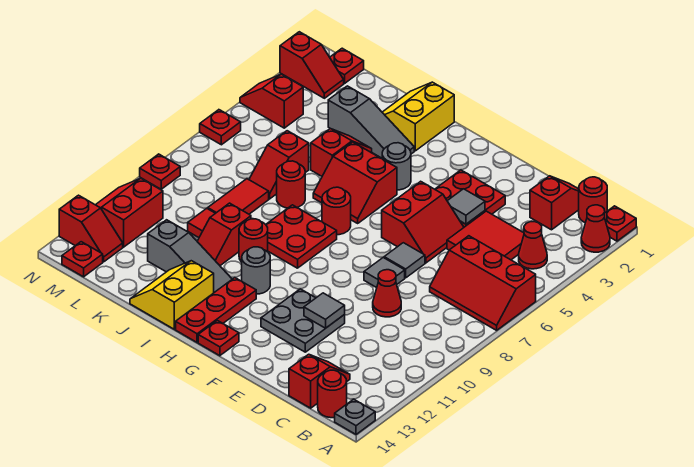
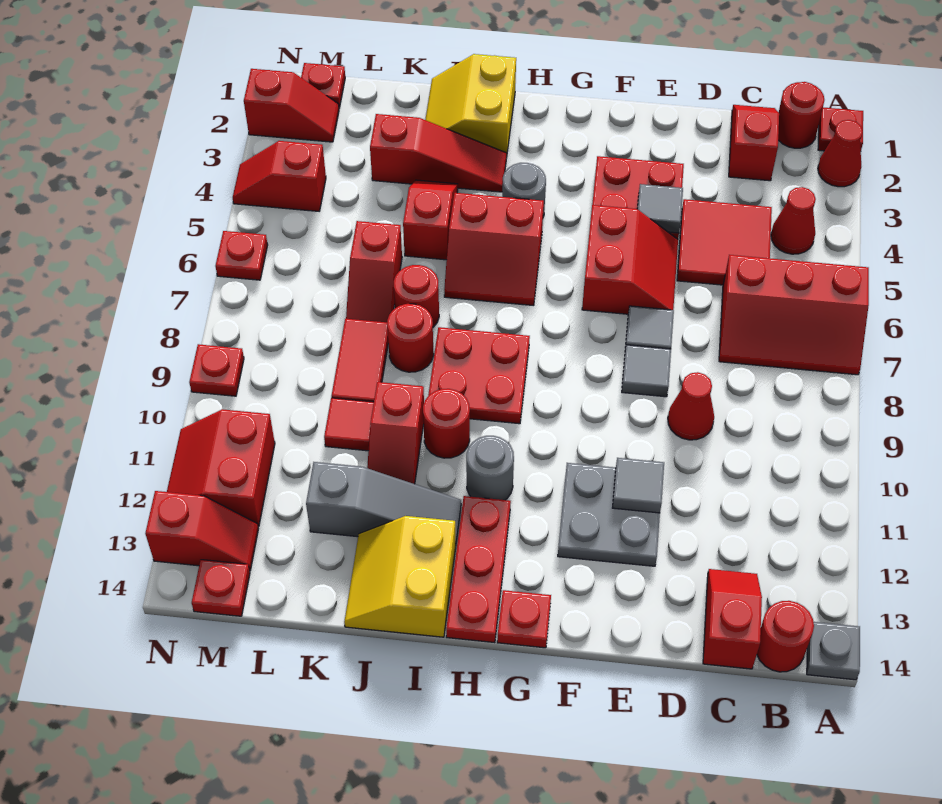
red round brick H7 level 1 -> red round brick J8 level 1
grey slope I3:K3 level 1 top K -> red slope I3:K3 level 1 top K

